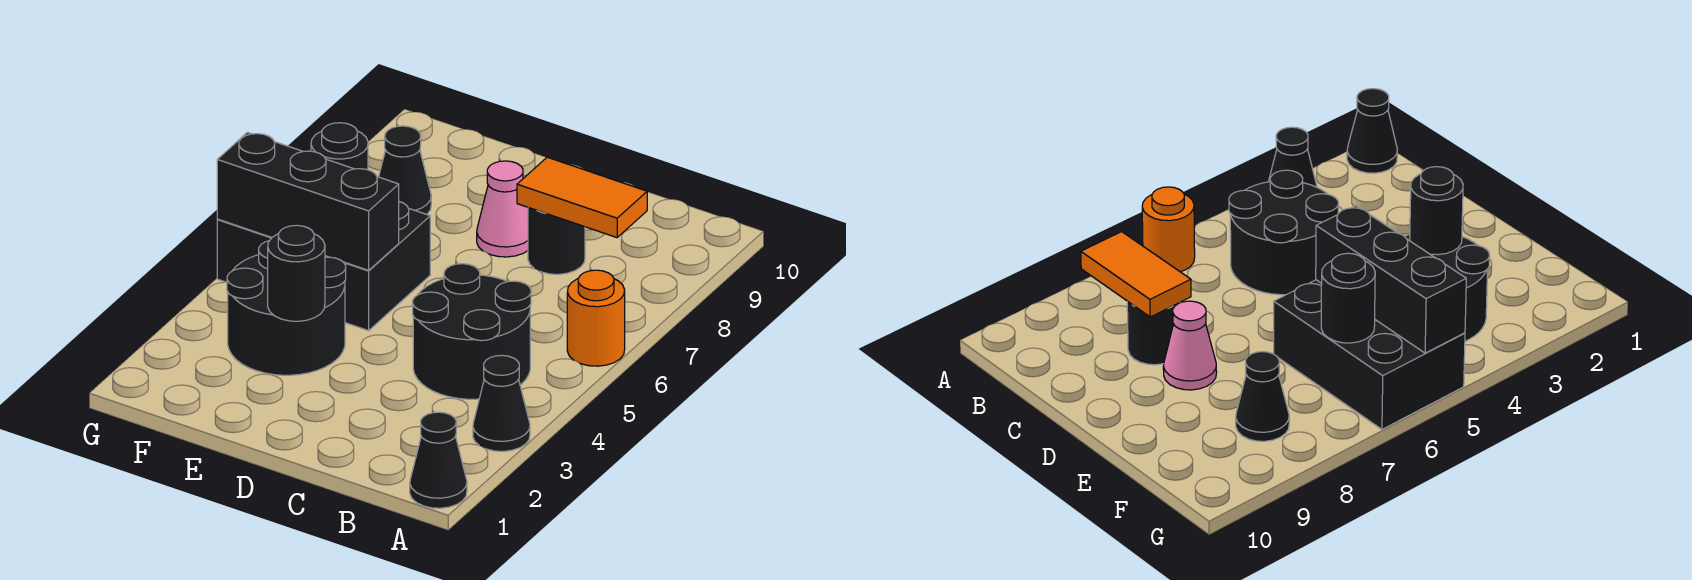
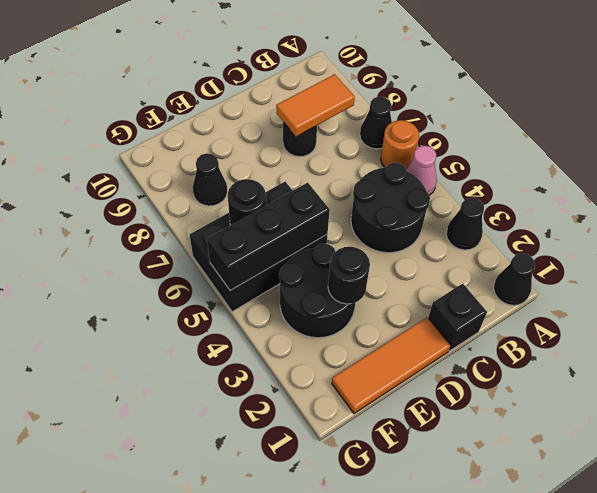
none -> black cone A7 level 1
none -> black brick C1 level 1
none -> orange tile D1:F1 level 1
pink cone D8 level 1 -> pink cone A5 level 1

